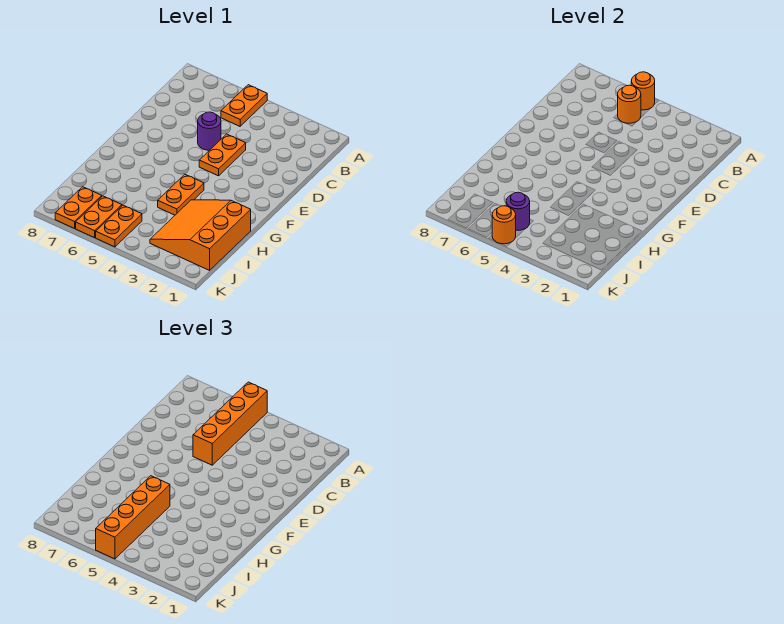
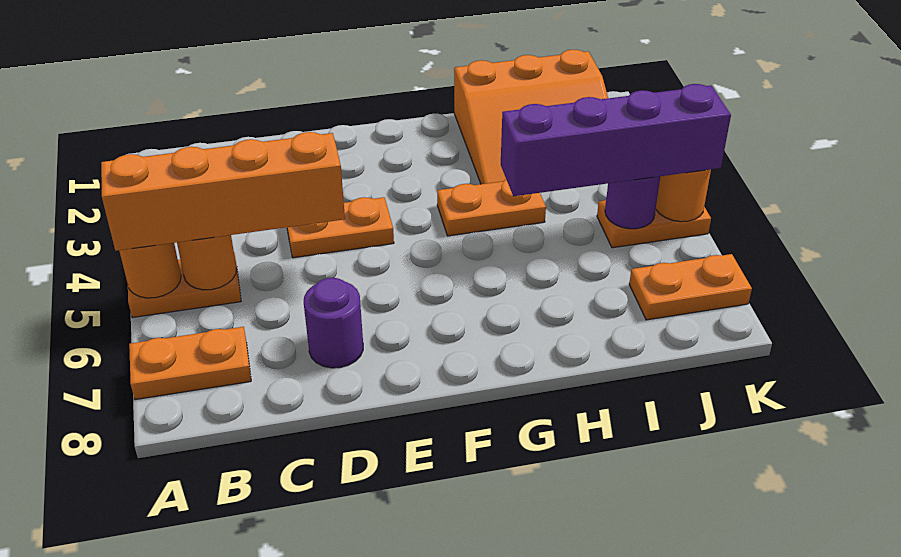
purple round brick D5 level 1 -> purple round brick D7 level 1
orange brick H5:K5 level 3 -> purple brick H5:K5 level 3
orange plate J6:K6 level 1 -> orange plate A7:B7 level 1

